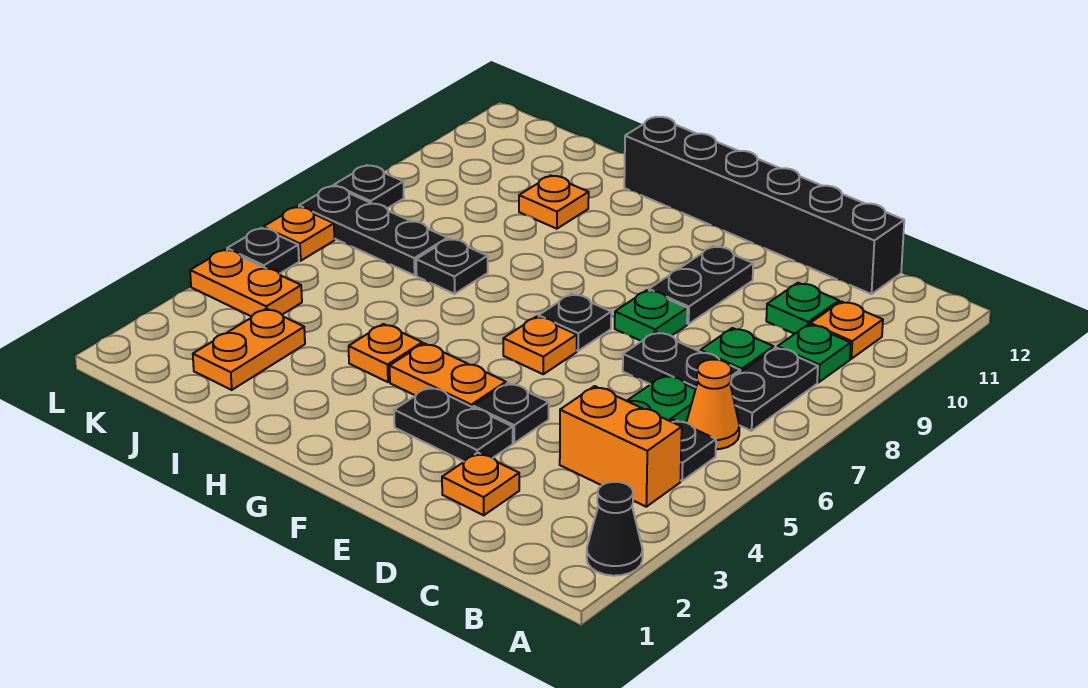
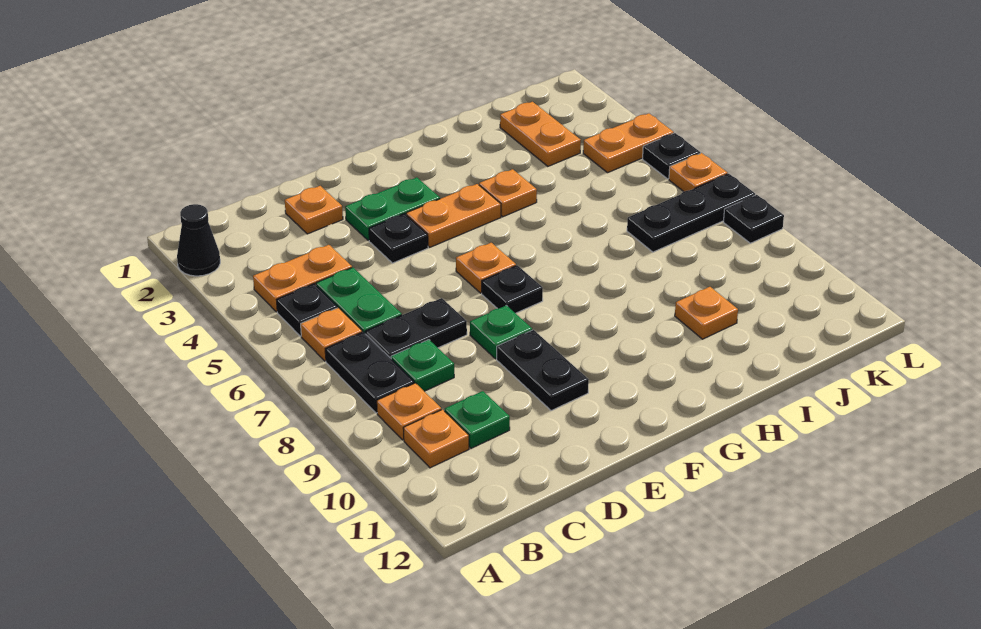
orange brick B4:C4 level 1 -> orange plate B4:C4 level 1
orange cone B6 level 1 -> orange plate B6 level 1
green plate B9 level 1 -> orange plate B9 level 1
black brick C12:H12 level 1 -> none
black plate E3:F3 level 1 -> green plate E3:F3 level 1
black plate I7 level 1 -> none

